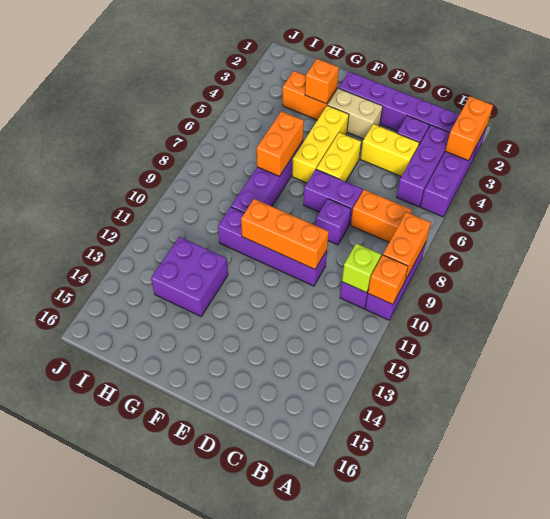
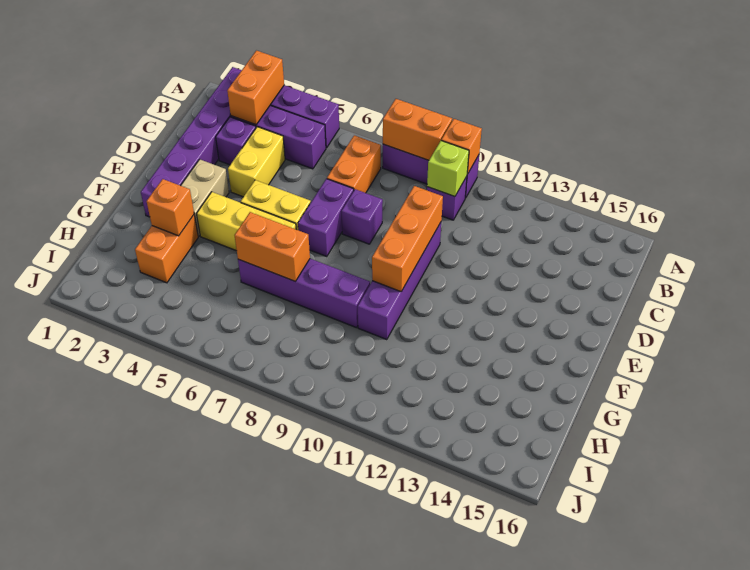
orange brick A2:A3 level 2 -> orange brick A3:B3 level 2
purple brick G12:H13 level 1 -> none

